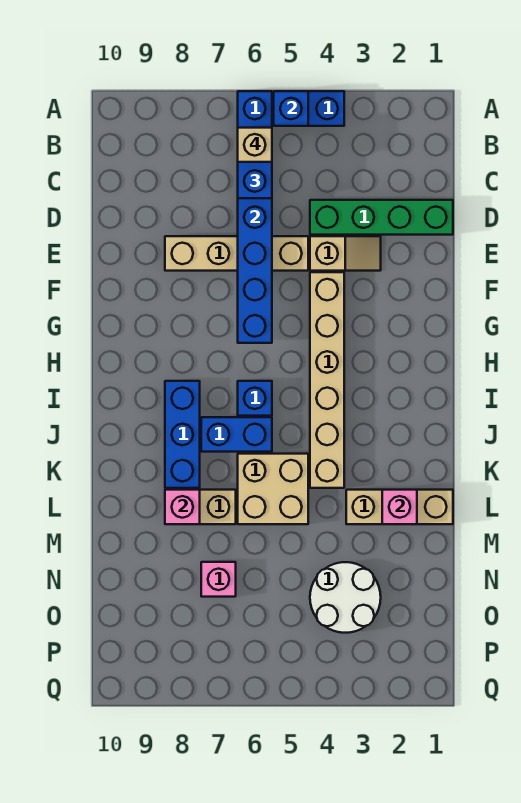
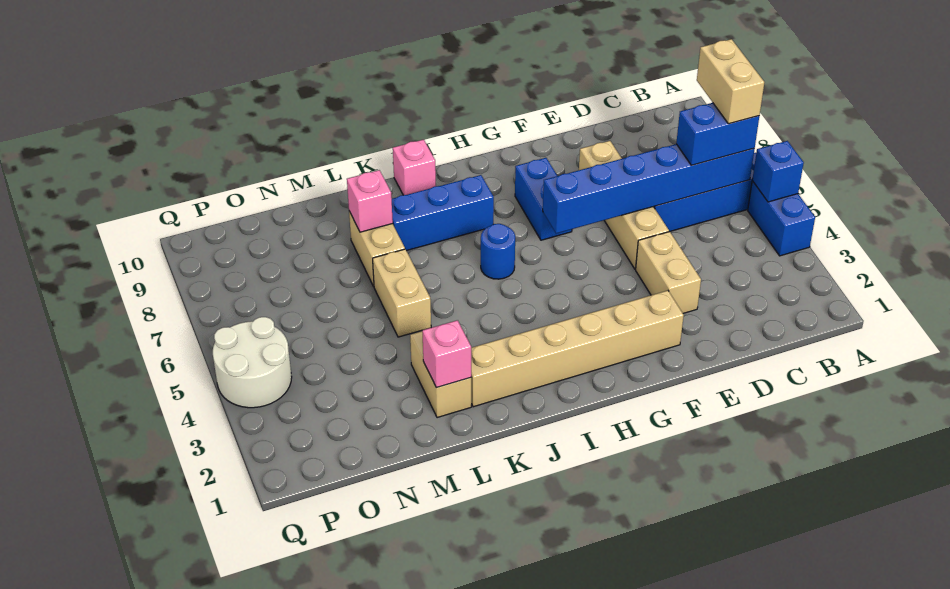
tan brick B6 level 4 -> tan brick B6:B7 level 4
green brick D1:D4 level 1 -> none
tan slope E3:E4 level 1 top 4 -> tan brick E3:E4 level 1
tan brick F4:K4 level 1 -> tan brick F2:K2 level 1
blue brick I6 level 1 -> blue round brick I6 level 1
blue brick J6:J7 level 1 -> blue brick G7:G8 level 1
tan brick K5:L6 level 1 -> tan brick L5:L6 level 1
tan brick L1:L3 level 1 -> tan brick L2:L3 level 1
white round brick N3:O4 level 1 -> white round brick P4:Q5 level 1
pink brick N7 level 1 -> pink brick J10 level 1

